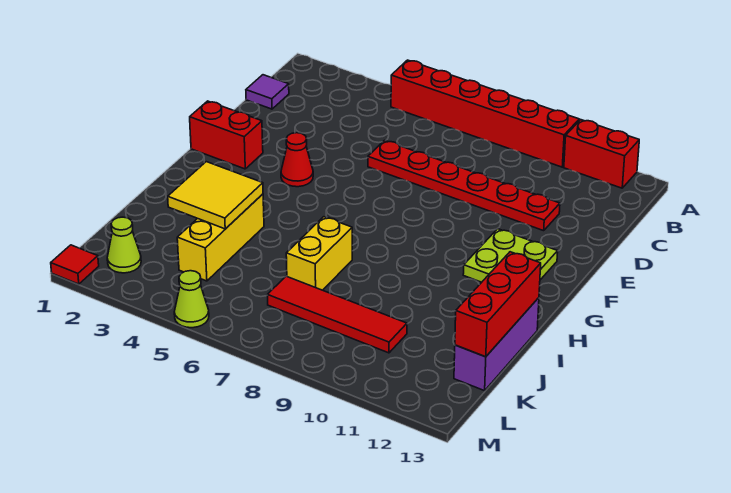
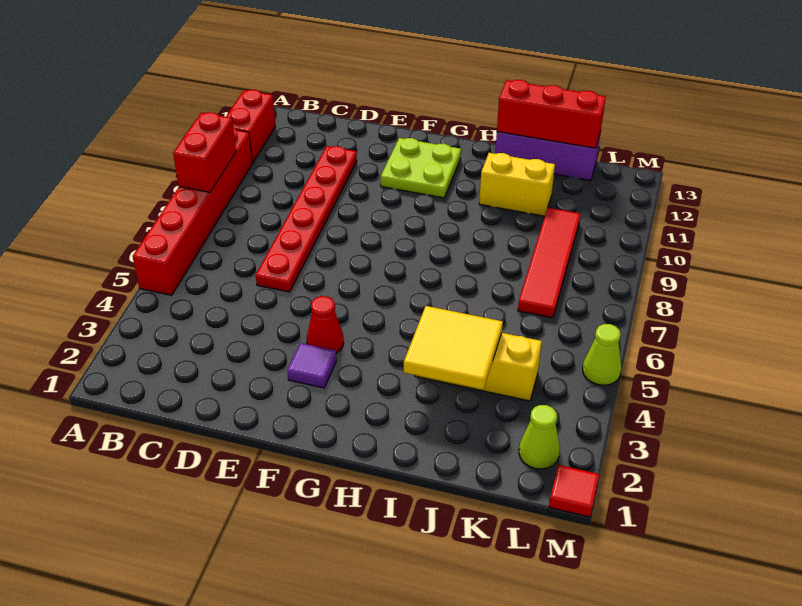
purple tile C1 level 1 -> purple tile F3 level 1
red brick F1:F2 level 1 -> red brick A8:A9 level 2
yellow brick I7:J7 level 1 -> yellow brick I11:J11 level 1

